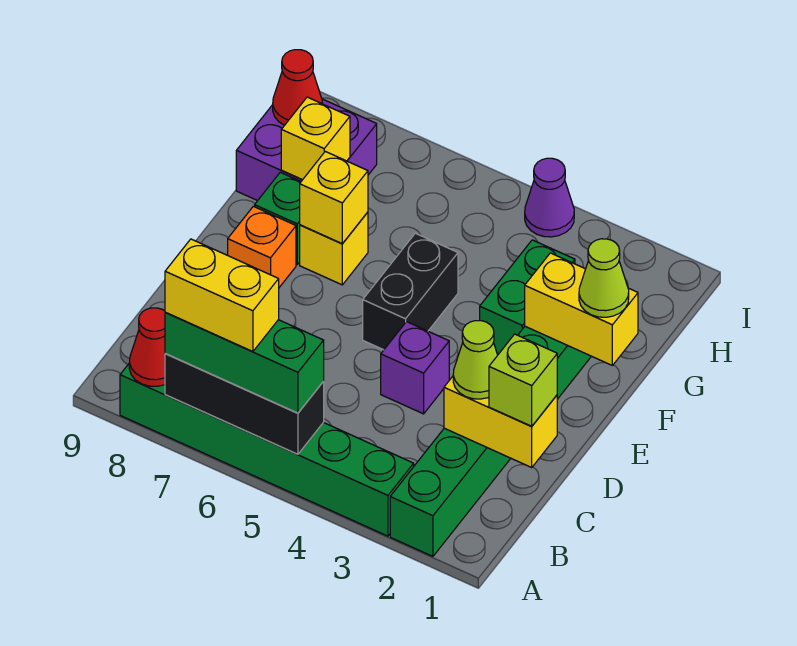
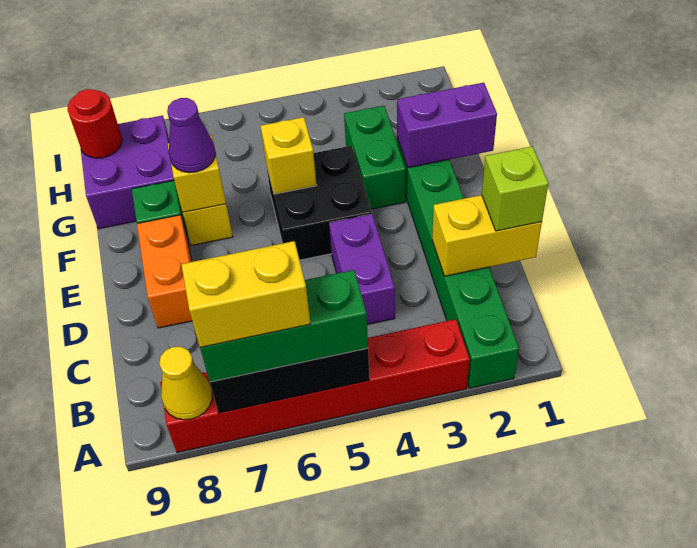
green brick A3:A8 level 1 -> red brick A3:A8 level 1
red cone A8 level 2 -> yellow cone A8 level 2
lime cone C2 level 3 -> none
purple brick D4 level 1 -> purple brick C4:D4 level 1
black brick E5:F5 level 1 -> black brick E4:F5 level 1
orange brick E8 level 1 -> orange brick D8:E8 level 1
yellow brick F1:F2 level 2 -> purple brick F1:F2 level 2
lime cone F1 level 3 -> none
yellow brick G8 level 2 -> yellow brick F5 level 2
red cone H9 level 2 -> red round brick H9 level 2
purple cone I4 level 1 -> purple cone F7 level 3

